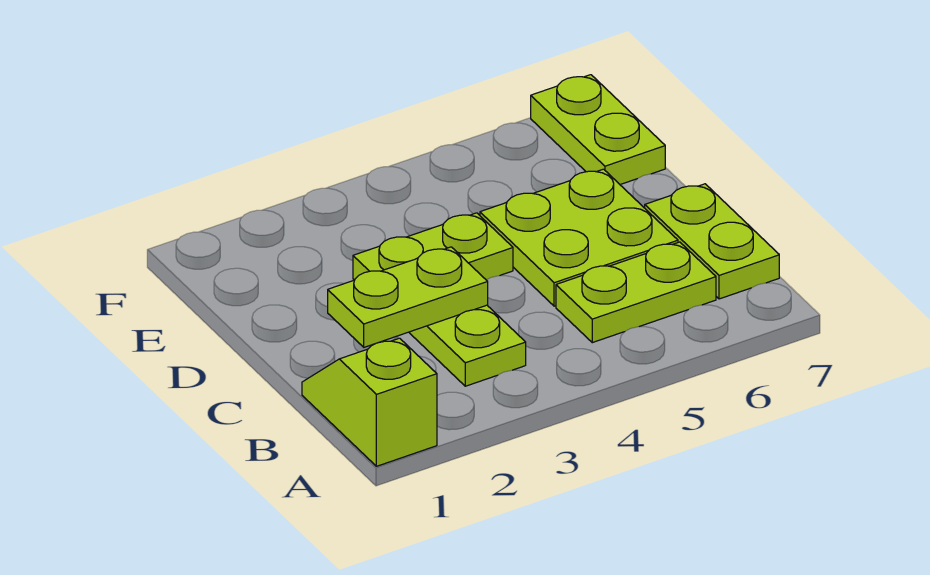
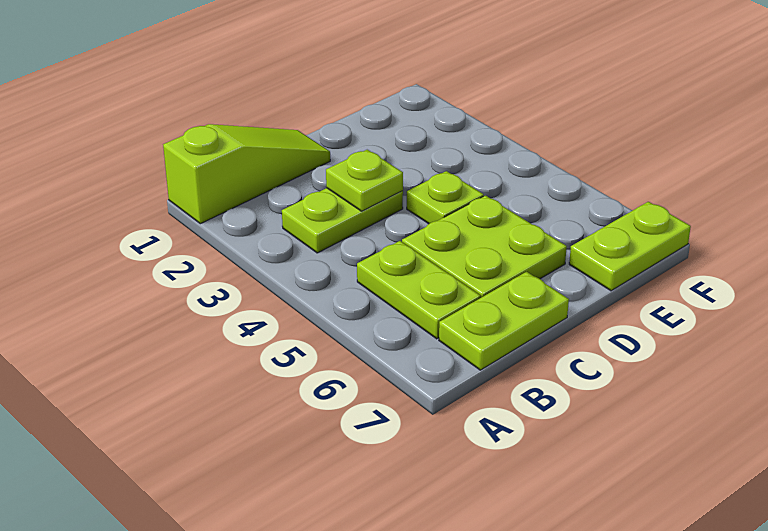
lime slope A1:B1 level 1 top A -> lime slope A1:C1 level 1 top A
lime plate C2:C3 level 2 -> lime plate C3 level 2
lime plate D3:D4 level 1 -> lime plate D4 level 1

